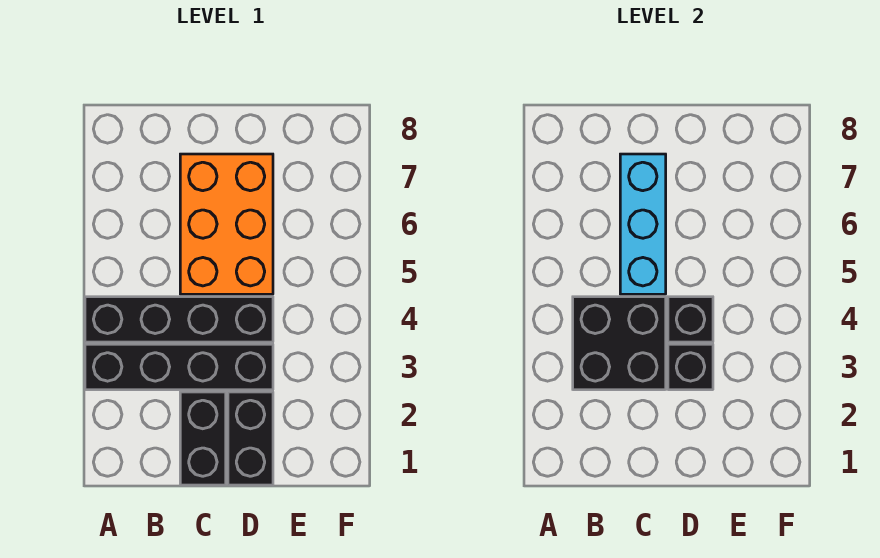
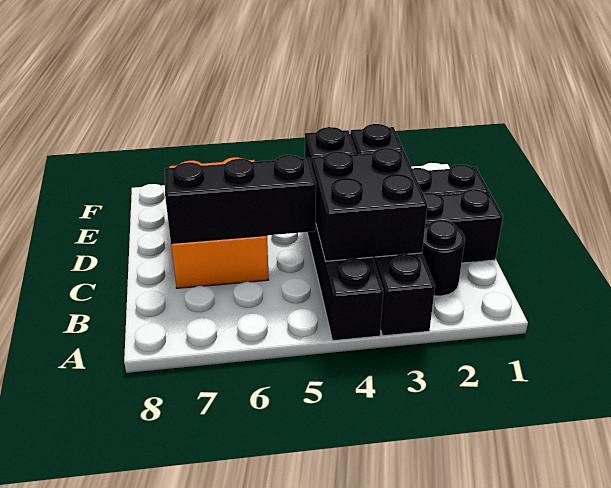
none -> black round brick B2 level 1
orange brick C5:D7 level 1 -> orange brick C6:E7 level 1
cyan brick C5:C7 level 2 -> black brick C5:C7 level 2

